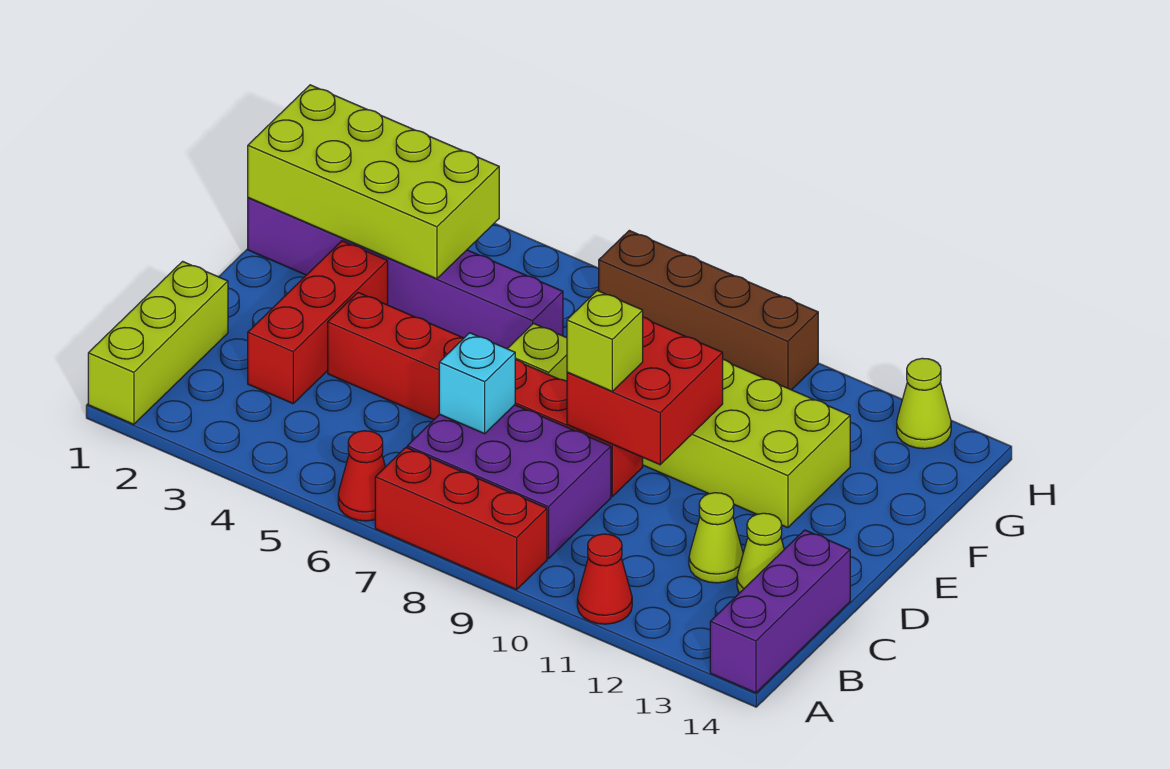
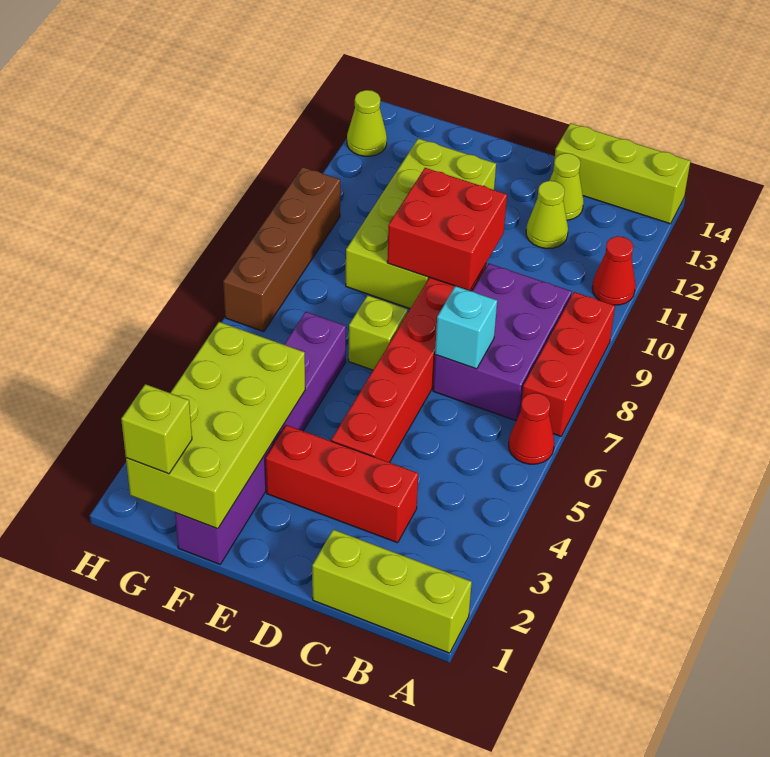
purple brick A14:C14 level 1 -> lime brick A14:C14 level 1
lime brick D9 level 3 -> lime brick G1 level 3

